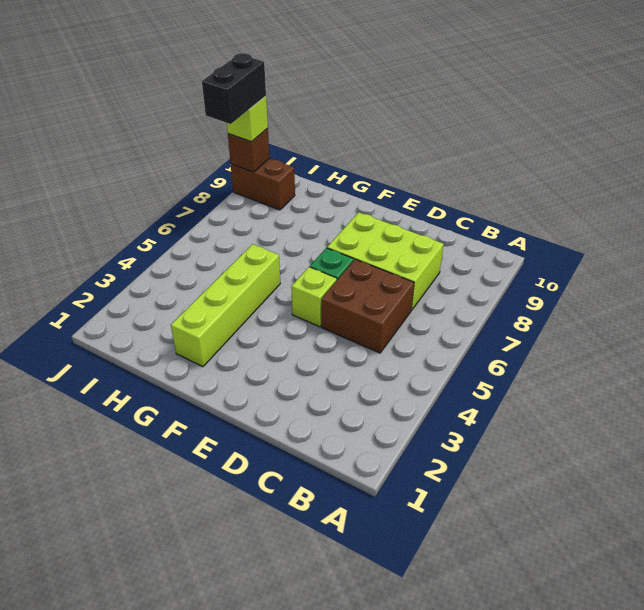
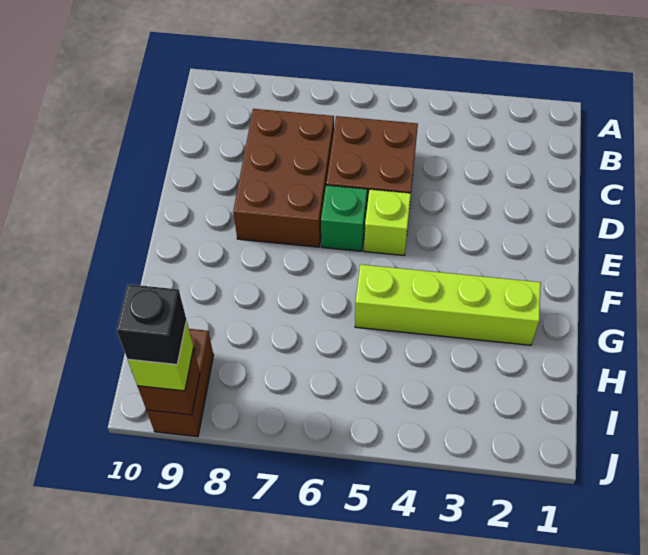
lime brick C7:E8 level 1 -> brown brick C7:E8 level 1
black brick J8:J9 level 4 -> black brick J9 level 4

